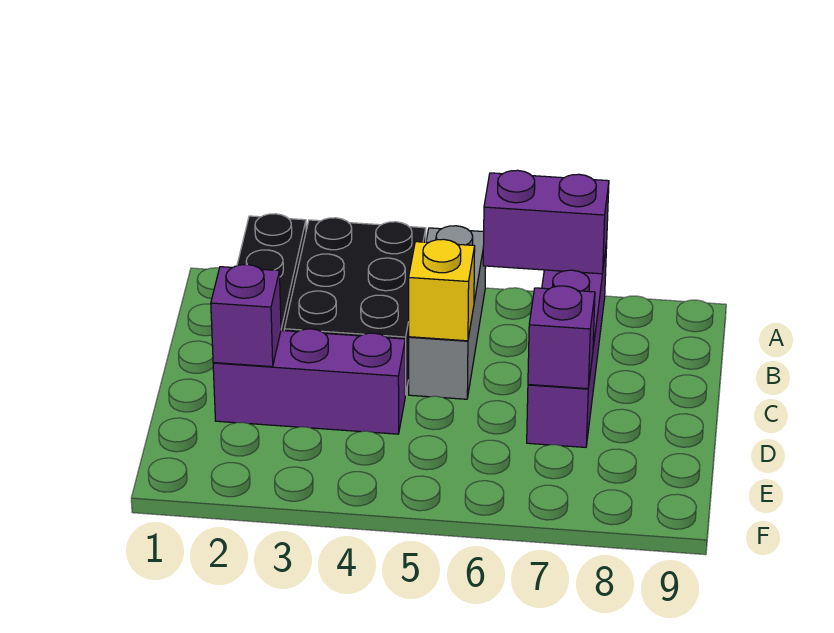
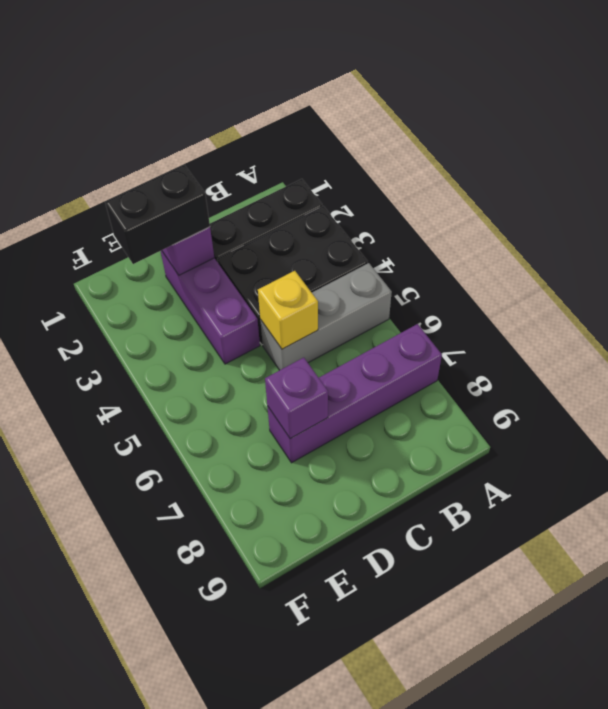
purple brick A6:A7 level 2 -> none
none -> black brick D2:E2 level 3

